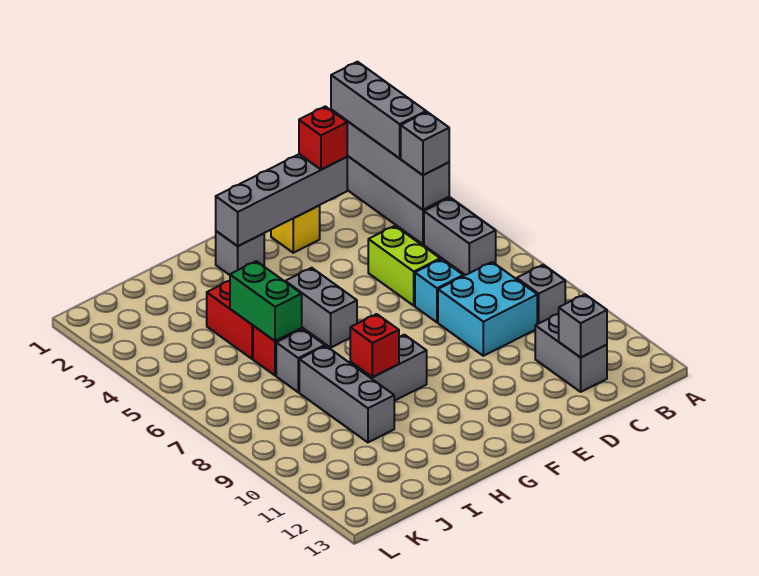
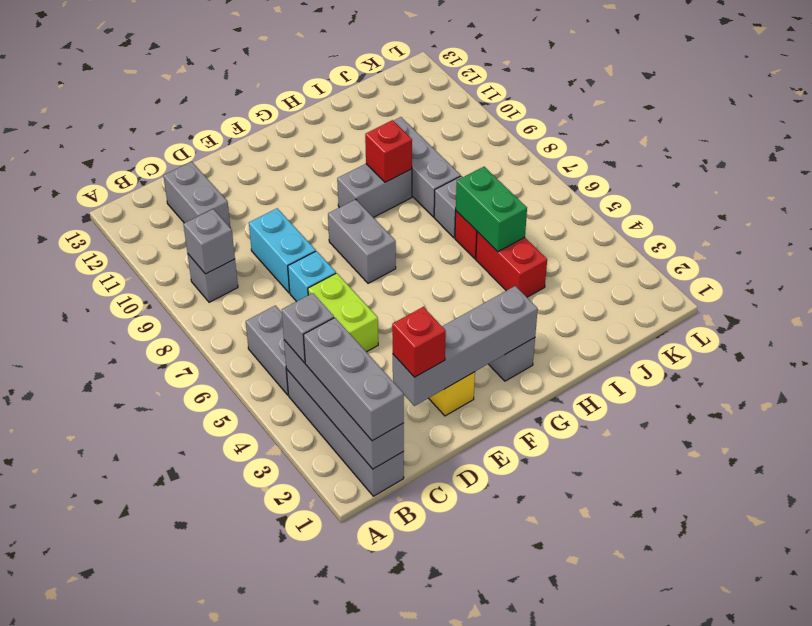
cyan brick C8:D9 level 1 -> cyan brick D8:D9 level 1
grey brick C12 level 2 -> grey brick B9 level 2
grey brick G5:G6 level 1 -> grey brick F7:F8 level 1

